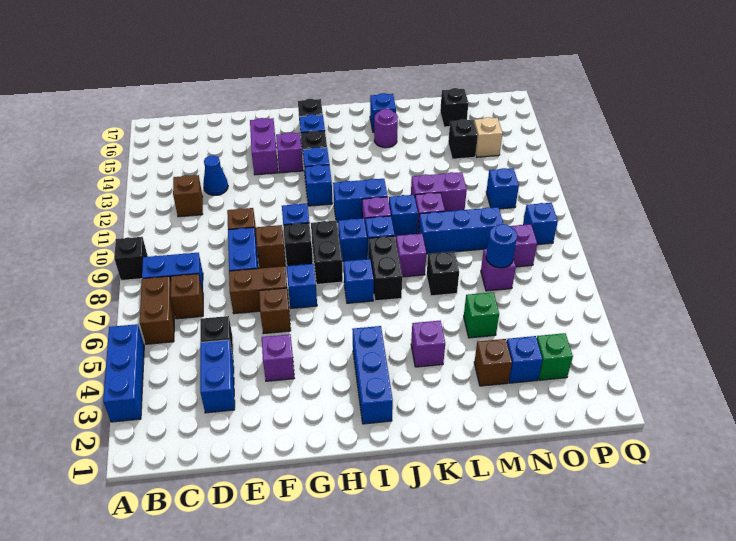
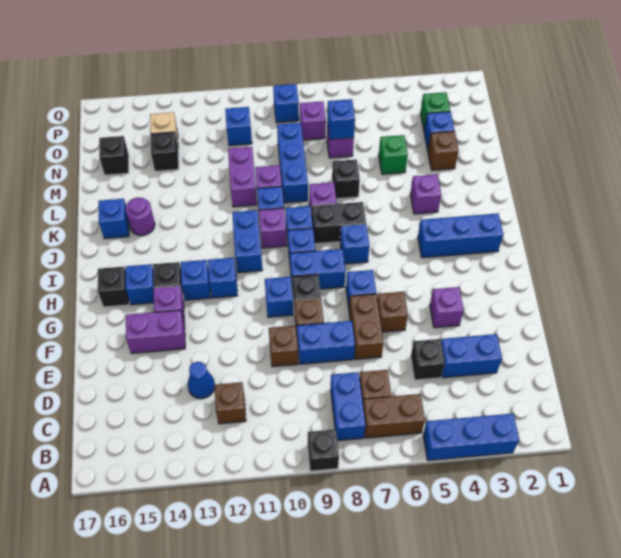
black brick H8:H9 level 1 -> blue brick H8:H9 level 1
blue round brick N7 level 2 -> blue brick N7 level 2

